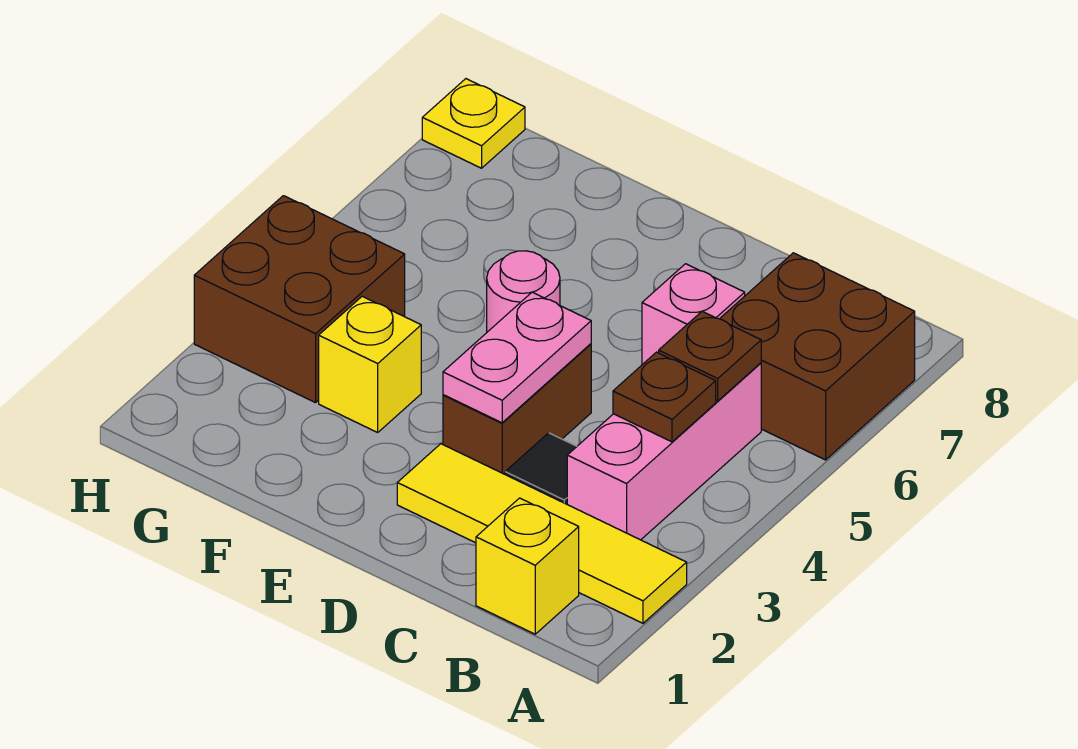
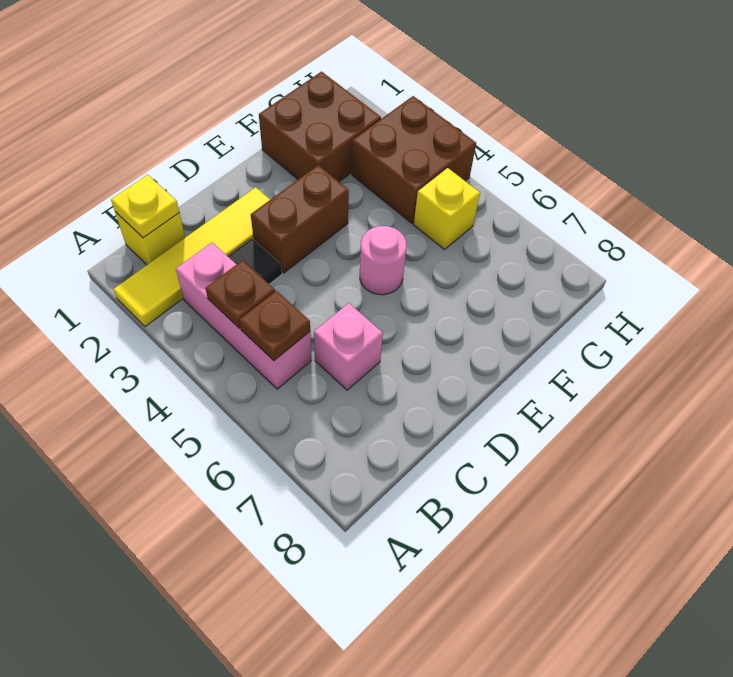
brown brick A6:B7 level 1 -> brown brick F1:G2 level 1
brown brick D3:D4 level 1 -> brown brick D3:E3 level 1
pink plate D3:D4 level 2 -> none
yellow brick F3 level 1 -> yellow brick G5 level 1
yellow plate H8 level 1 -> yellow plate B1 level 2

